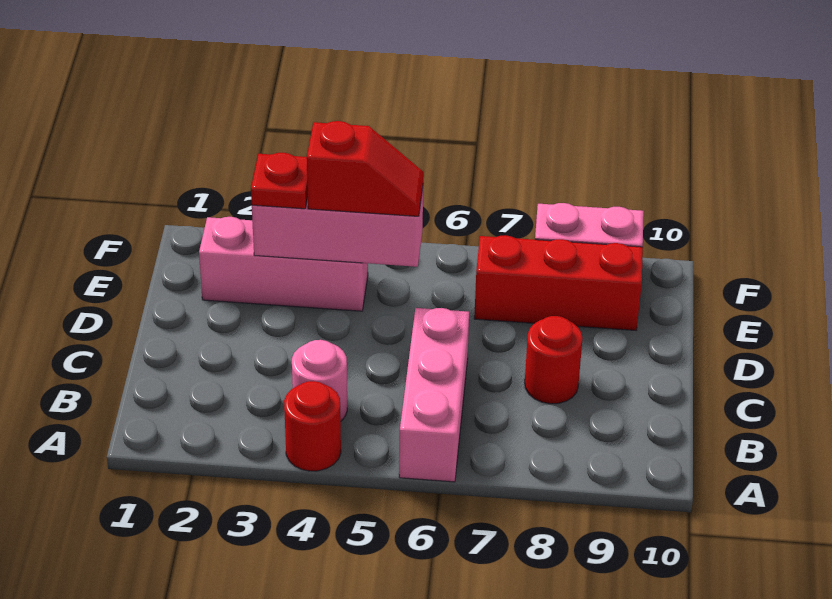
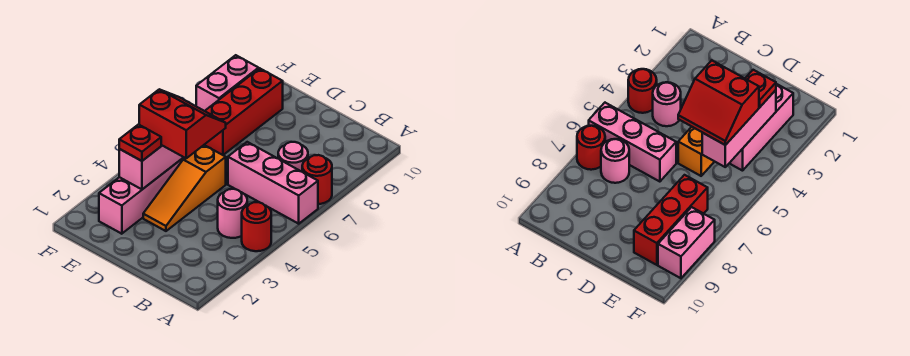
none -> pink round brick B7 level 1
red round brick C8 level 1 -> red round brick A7 level 1
none -> orange slope D3:D5 level 1 top 5
red slope E4:E5 level 3 top 4 -> red slope D4:E5 level 3 top 4

